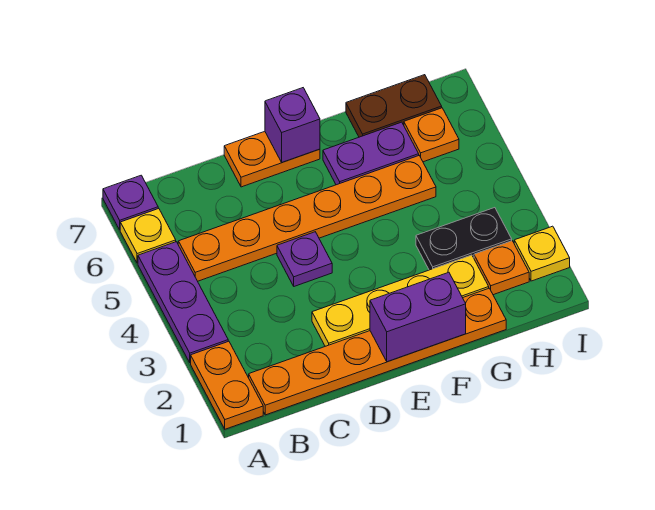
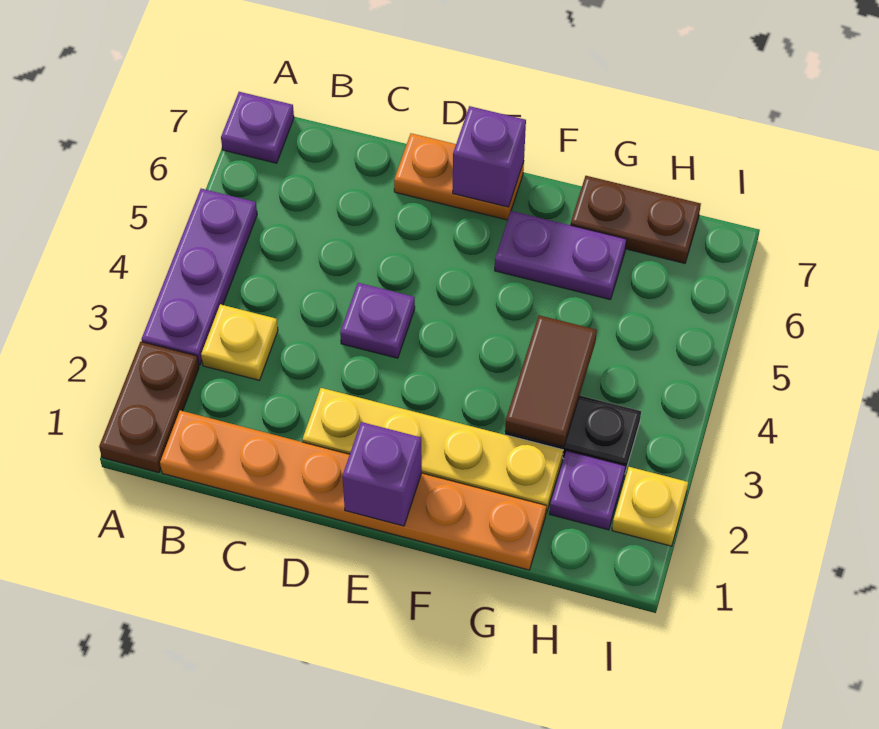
orange plate A1:A2 level 1 -> brown plate A1:A2 level 1
yellow plate A6 level 1 -> yellow plate B3 level 1
orange plate B5:G5 level 1 -> none
purple brick E1:F1 level 2 -> purple brick E1 level 2
none -> brown tile G3:G4 level 2
orange plate H2 level 1 -> purple plate H2 level 1
orange plate H6 level 1 -> none

